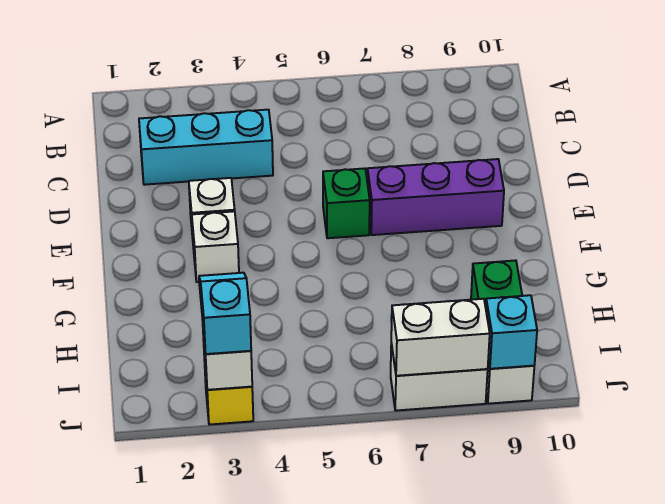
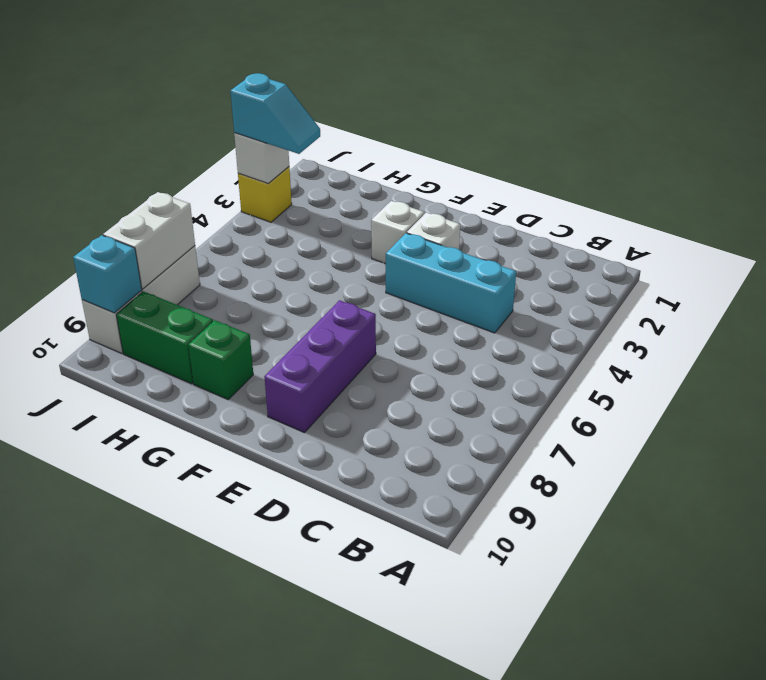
cyan brick C2:C4 level 1 -> cyan brick C4:E4 level 1
green brick E6 level 1 -> green brick G9 level 1

